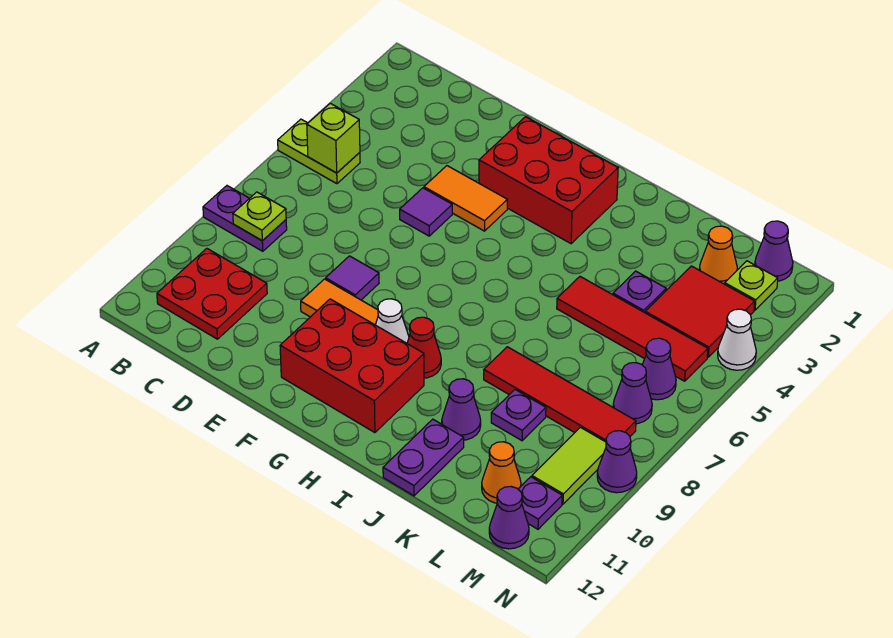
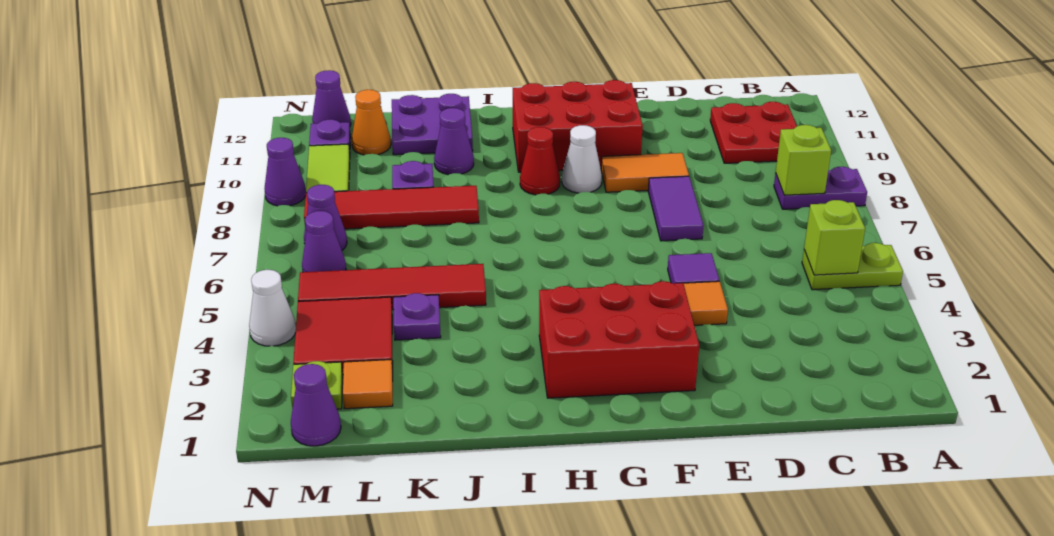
lime plate B8 level 2 -> lime brick B8 level 2
purple tile E8 level 1 -> purple tile E7:E8 level 1
purple plate J11:J12 level 1 -> purple plate J11:K12 level 1
orange cone L2 level 1 -> orange tile L2 level 1

